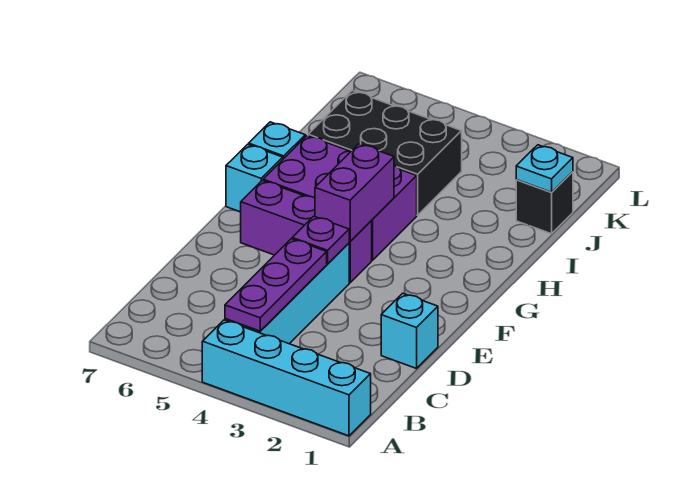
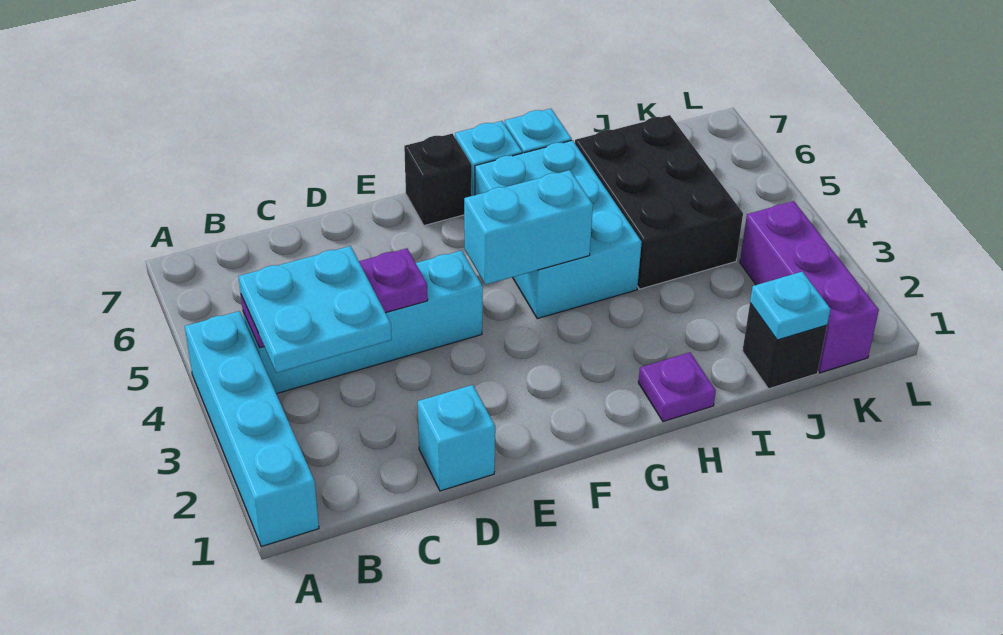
none -> cyan plate B3:C4 level 3
purple plate E4 level 2 -> purple plate H1 level 1
purple brick F4:F6 level 1 -> purple brick K1:K3 level 1
purple brick F4:G4 level 2 -> cyan brick F4:G4 level 2
none -> black brick F7 level 1
purple brick G4:H6 level 1 -> cyan brick G4:H6 level 1

